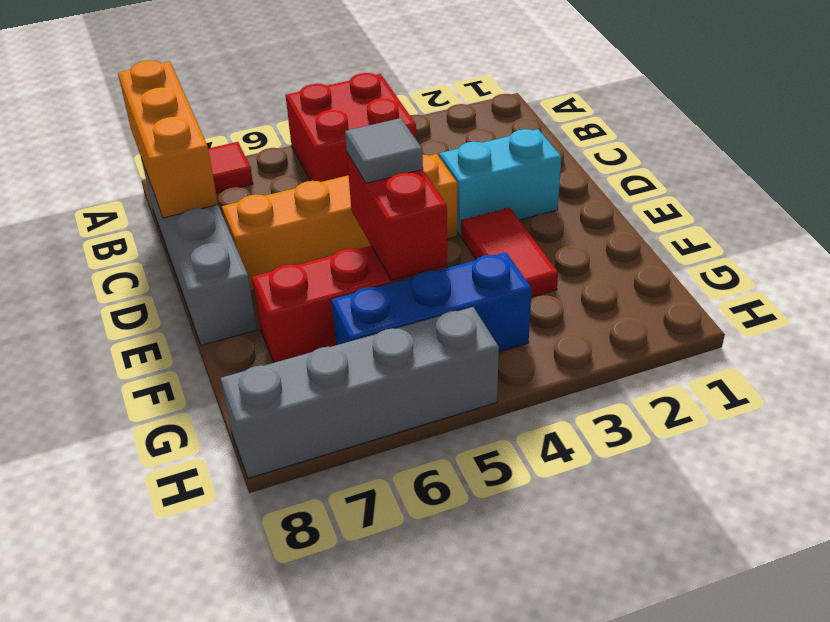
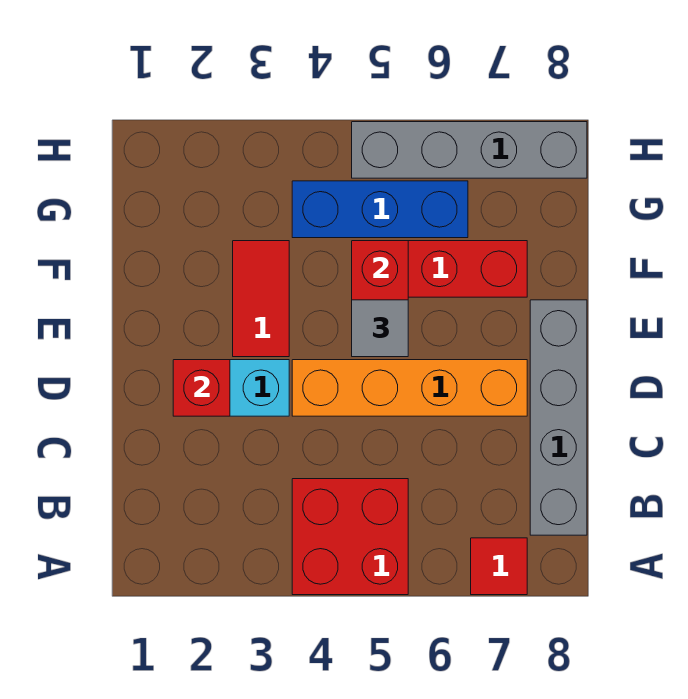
orange brick A8:C8 level 2 -> none
none -> red brick D2 level 2

